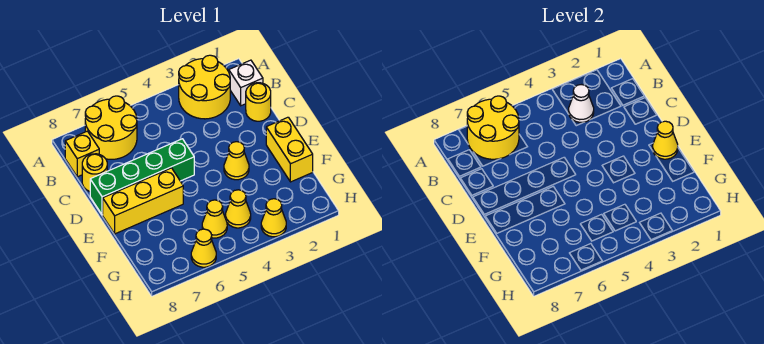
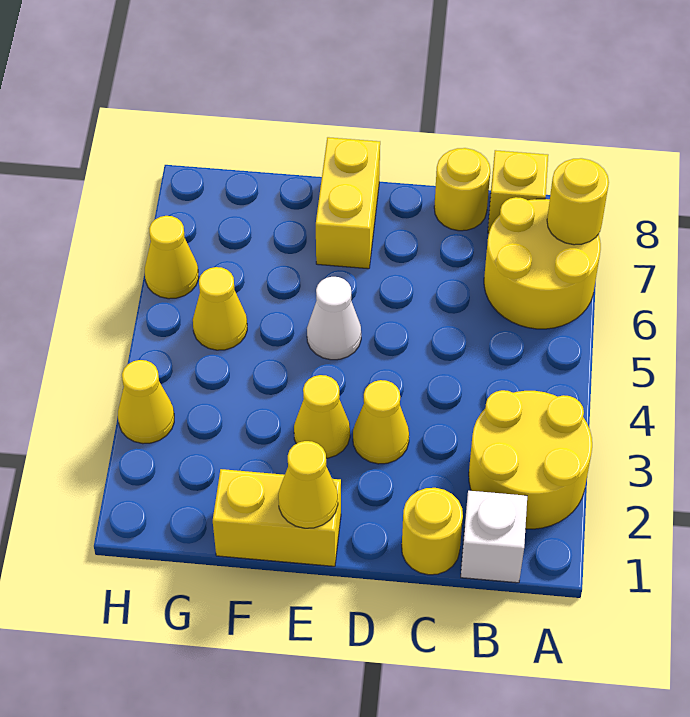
yellow round brick A6:B7 level 2 -> yellow round brick A7 level 2
white cone B3 level 2 -> white cone E5 level 1
green brick D5:D8 level 1 -> none
yellow brick E6:E8 level 1 -> yellow brick E7:E8 level 1
yellow cone G4 level 1 -> yellow cone D3 level 1

